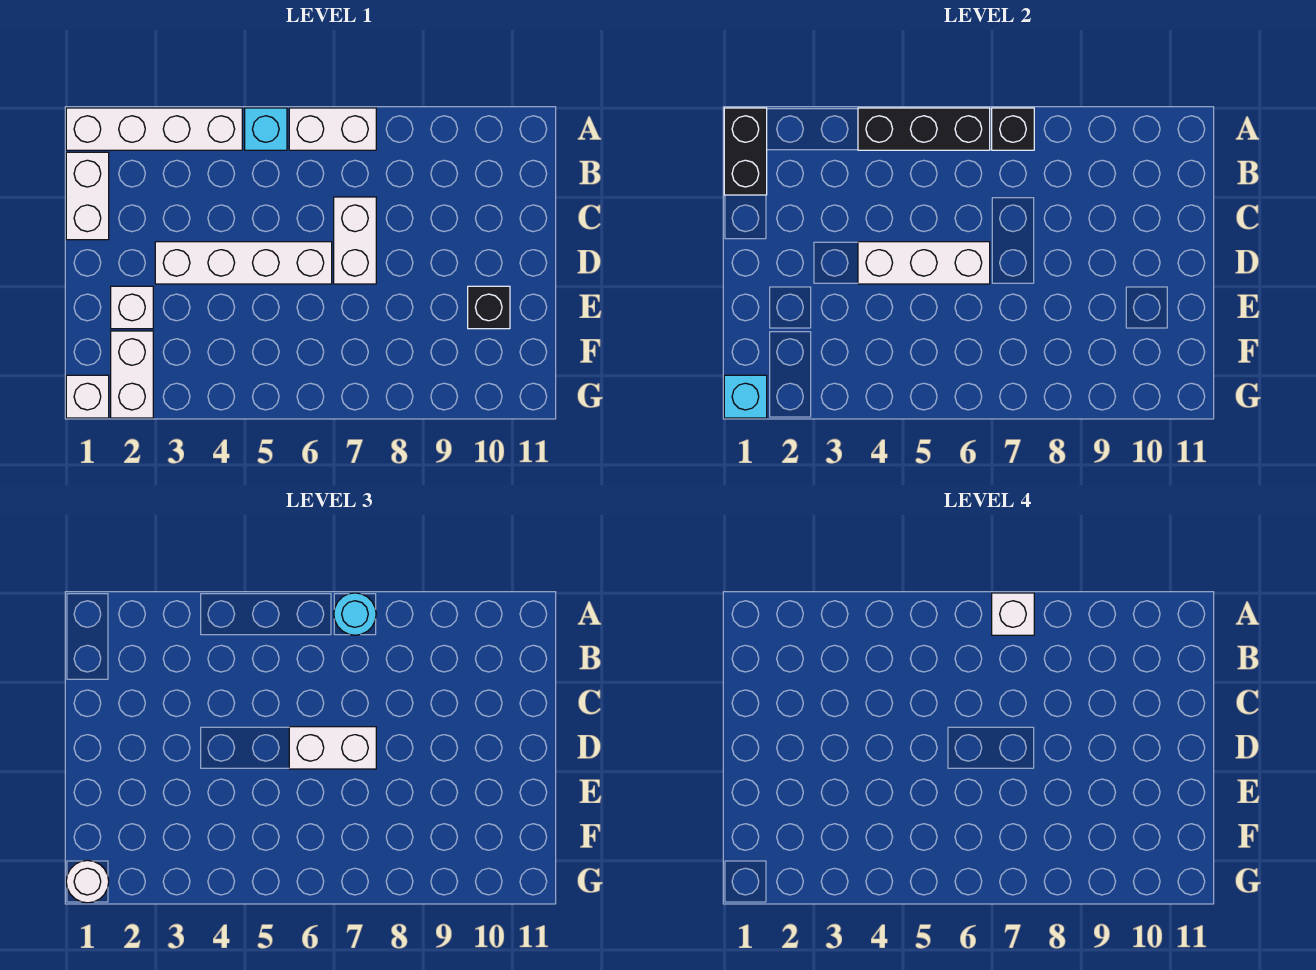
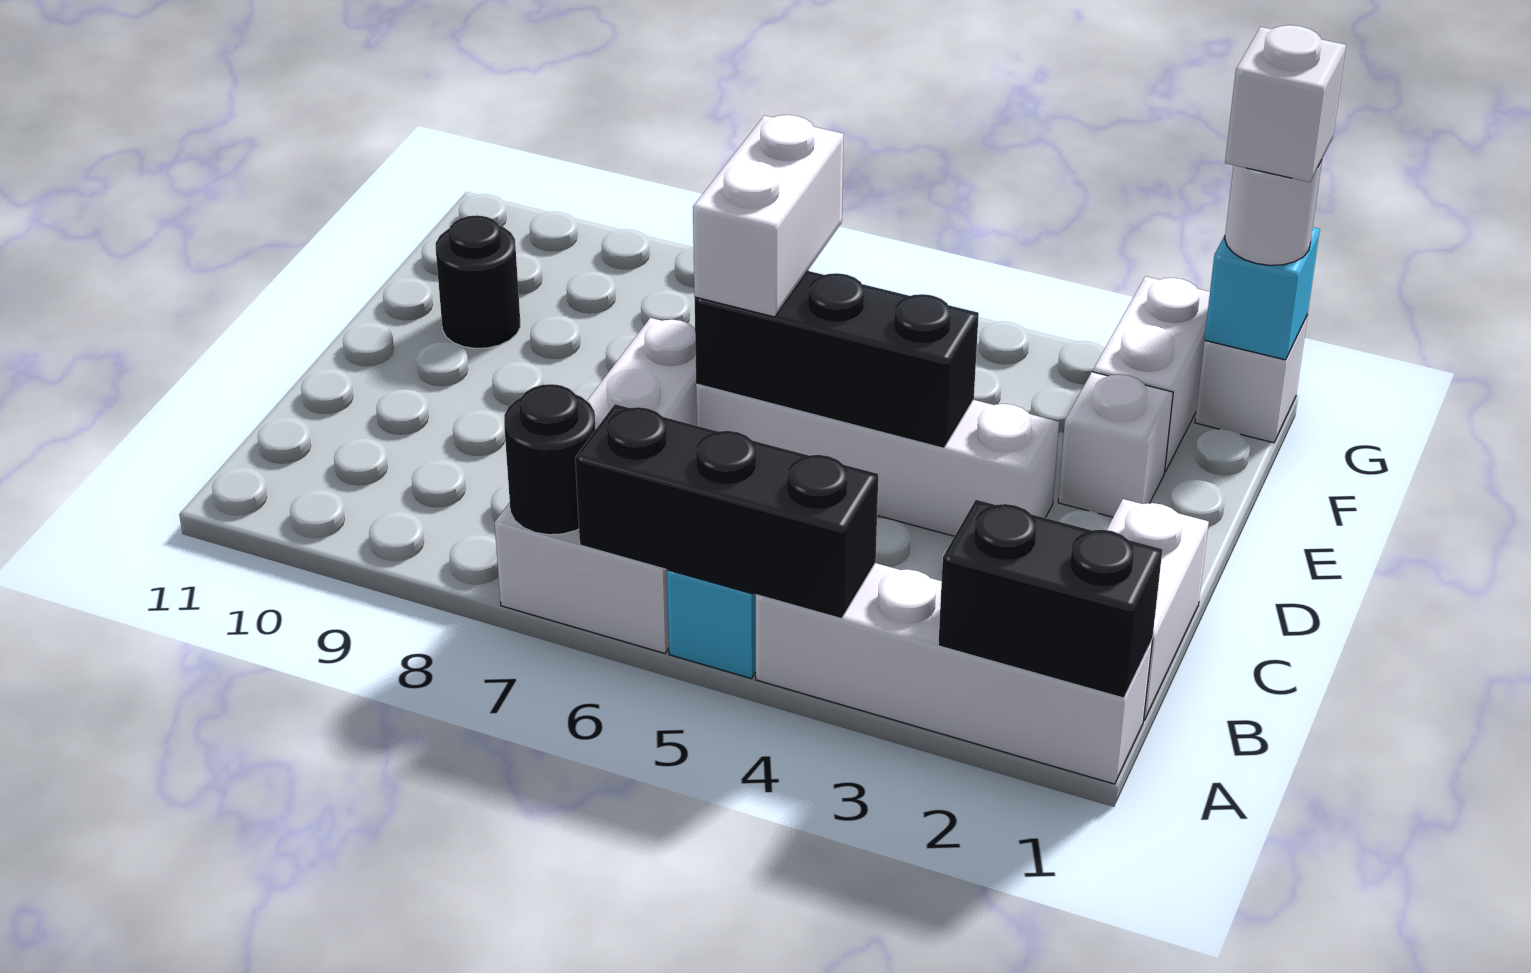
black brick A1:B1 level 2 -> black brick A1:A2 level 2
black brick A7 level 2 -> black round brick A7 level 2
cyan round brick A7 level 3 -> none
white brick A7 level 4 -> white brick G1 level 4
white brick D4:D6 level 2 -> black brick D4:D6 level 2
white brick D6:D7 level 3 -> white brick D6:E6 level 3
black brick E10 level 1 -> black round brick E10 level 1

